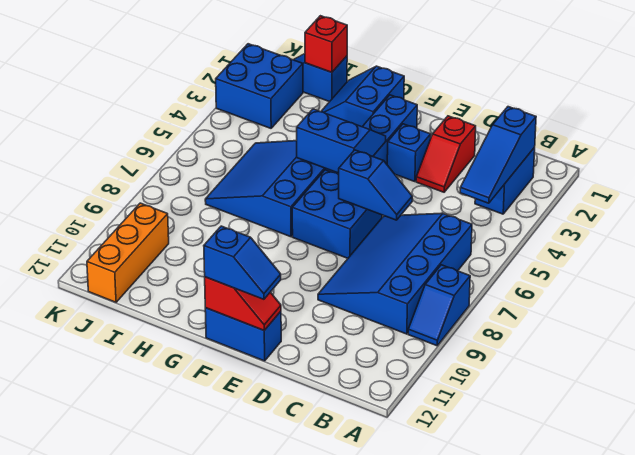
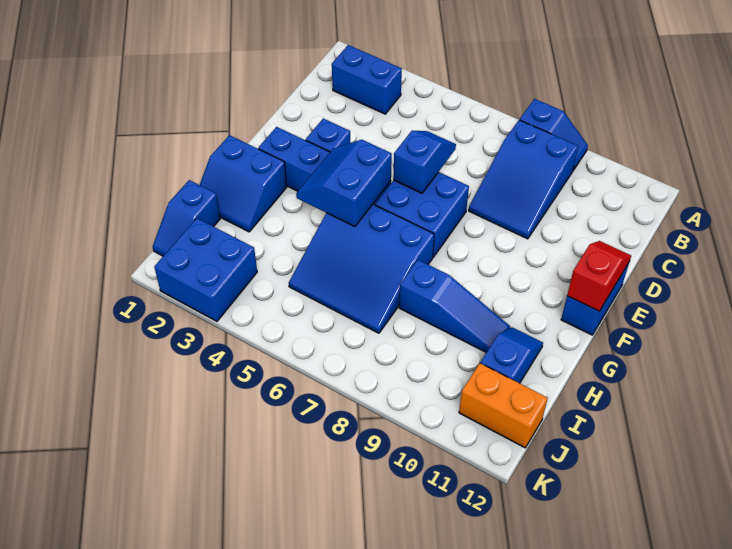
blue slope B2:B4 level 2 top 2 -> blue slope H8:H10 level 1 top 8
blue slope B6:D9 level 1 top B -> blue slope B8:D9 level 1 top B
red slope D2:D3 level 1 top 2 -> none
blue slope E12:F12 level 3 top F -> blue slope H11:I11 level 1 top I
red brick I1 level 2 -> none
orange brick J10:J12 level 1 -> orange brick J11:J12 level 1

